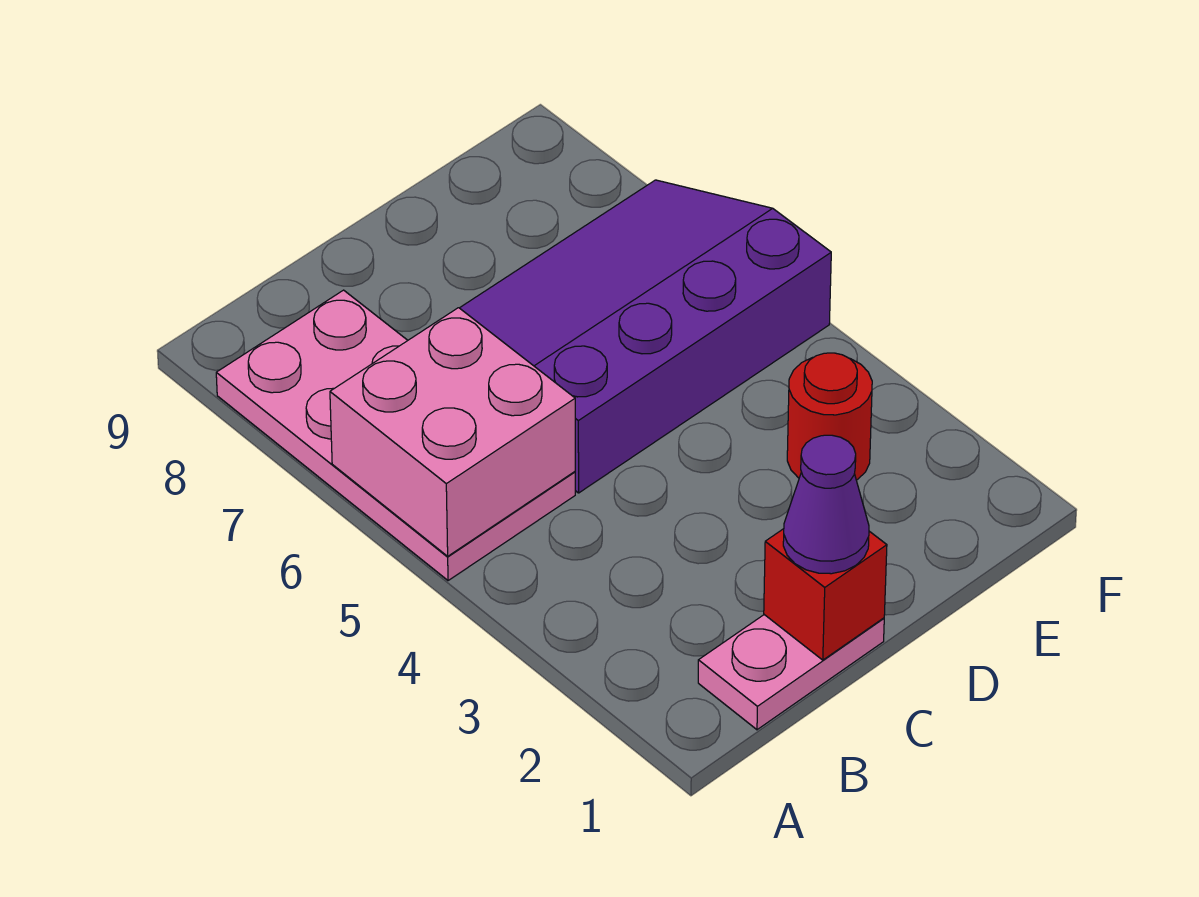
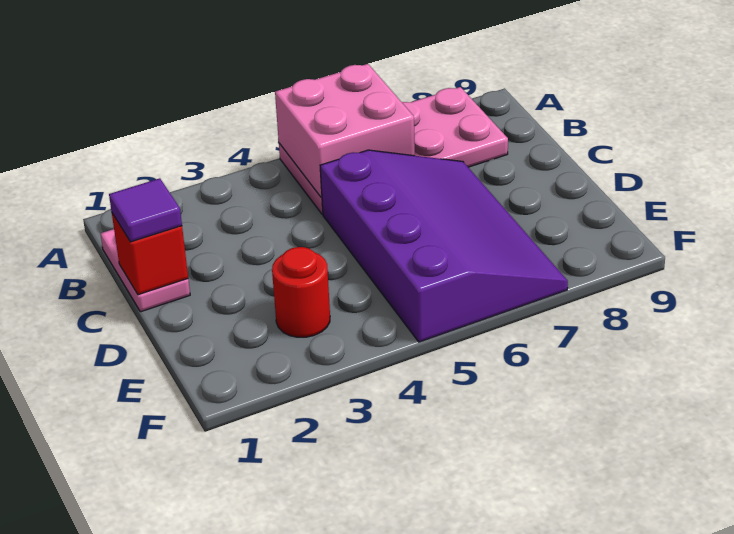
purple cone C1 level 3 -> purple tile C1 level 3

